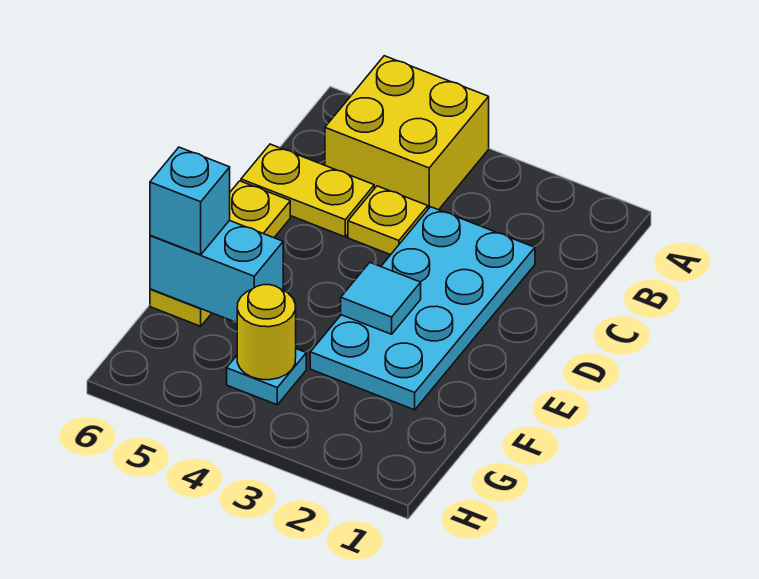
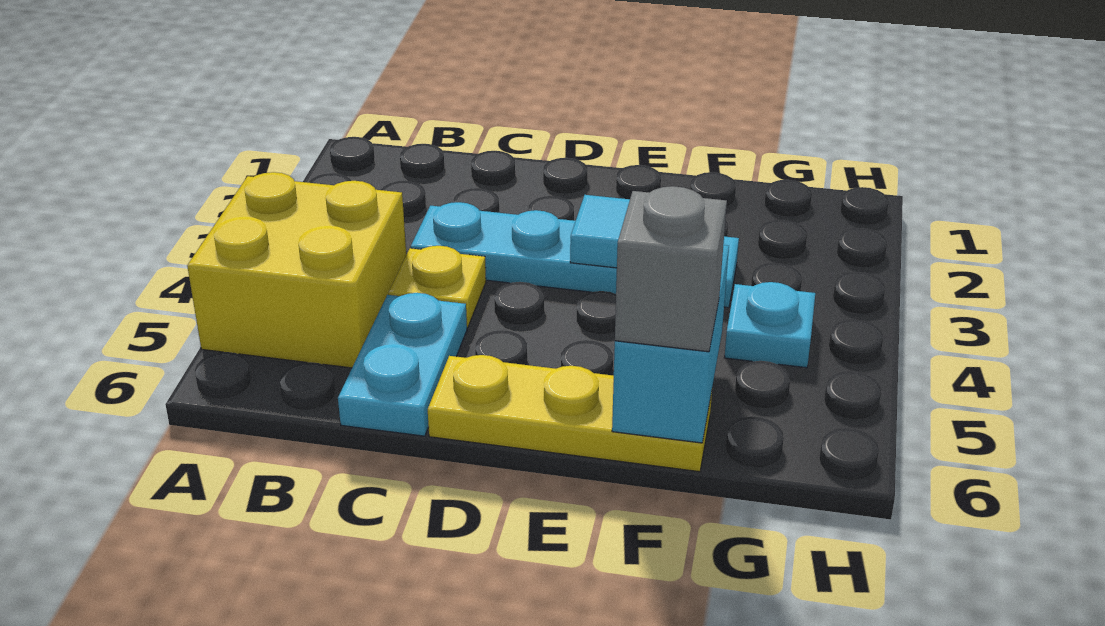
cyan plate C2:F3 level 1 -> cyan plate C3:F3 level 1
yellow plate C5:C6 level 1 -> cyan plate C5:C6 level 1
cyan brick F6 level 3 -> grey brick F6 level 3
yellow round brick G4 level 2 -> none

